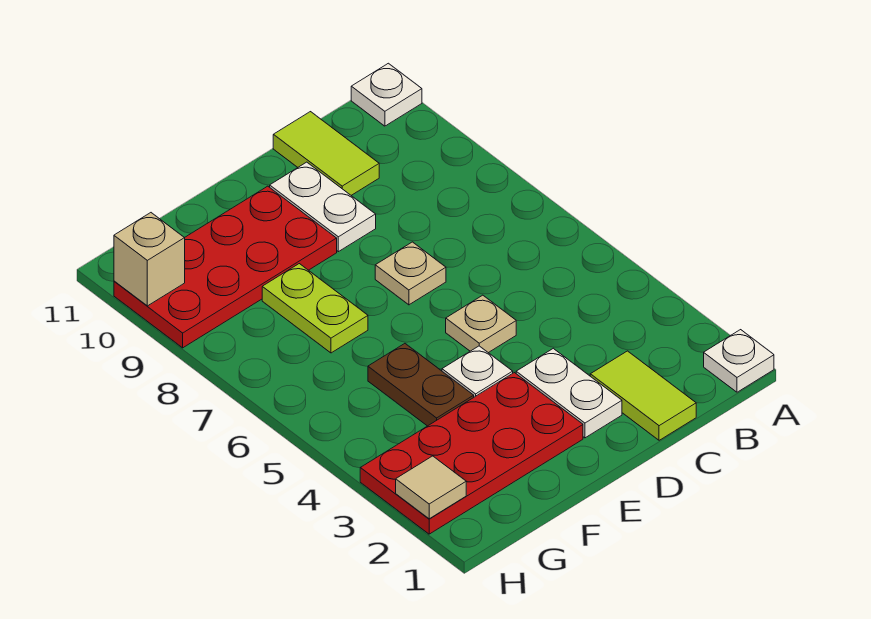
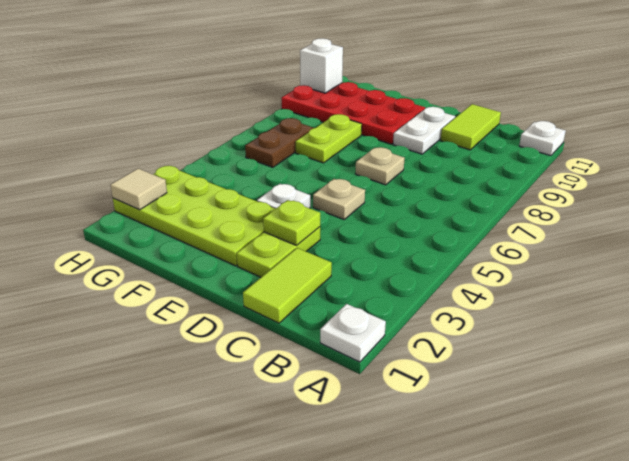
white plate D2:D3 level 1 -> lime plate D2:D3 level 1
none -> lime plate D3 level 2
red plate E2:H3 level 1 -> lime plate E2:H3 level 1
brown plate F4:F5 level 1 -> brown plate G6:G7 level 1
tan brick H10 level 2 -> white brick H10 level 2

